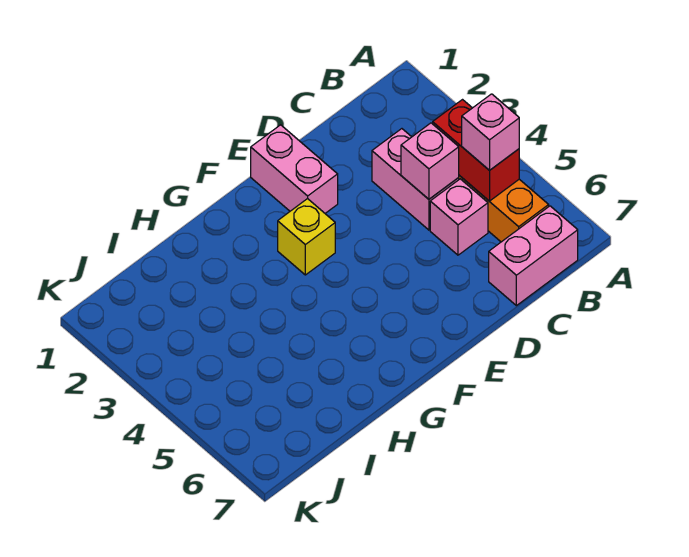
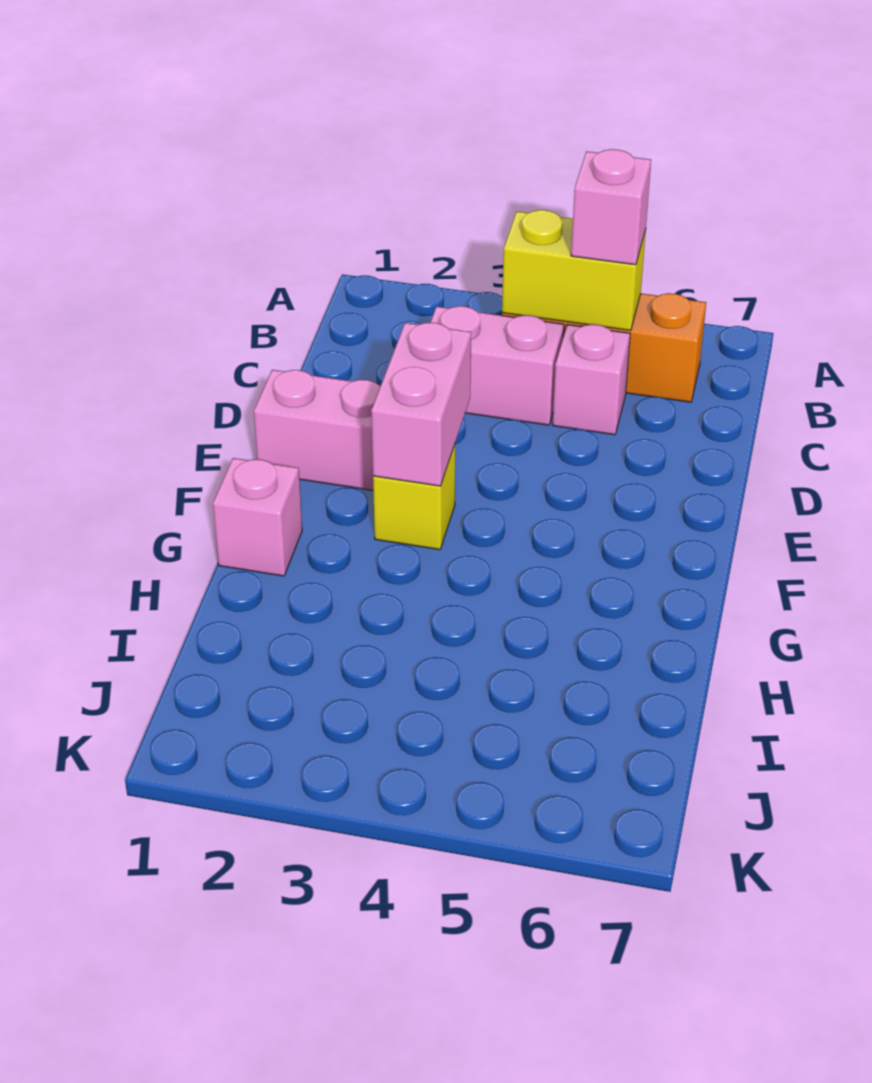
red brick B4:B5 level 2 -> yellow brick B4:B5 level 2
pink brick B7:C7 level 1 -> pink brick E3:F3 level 2
pink brick C4 level 2 -> pink brick G1 level 1

